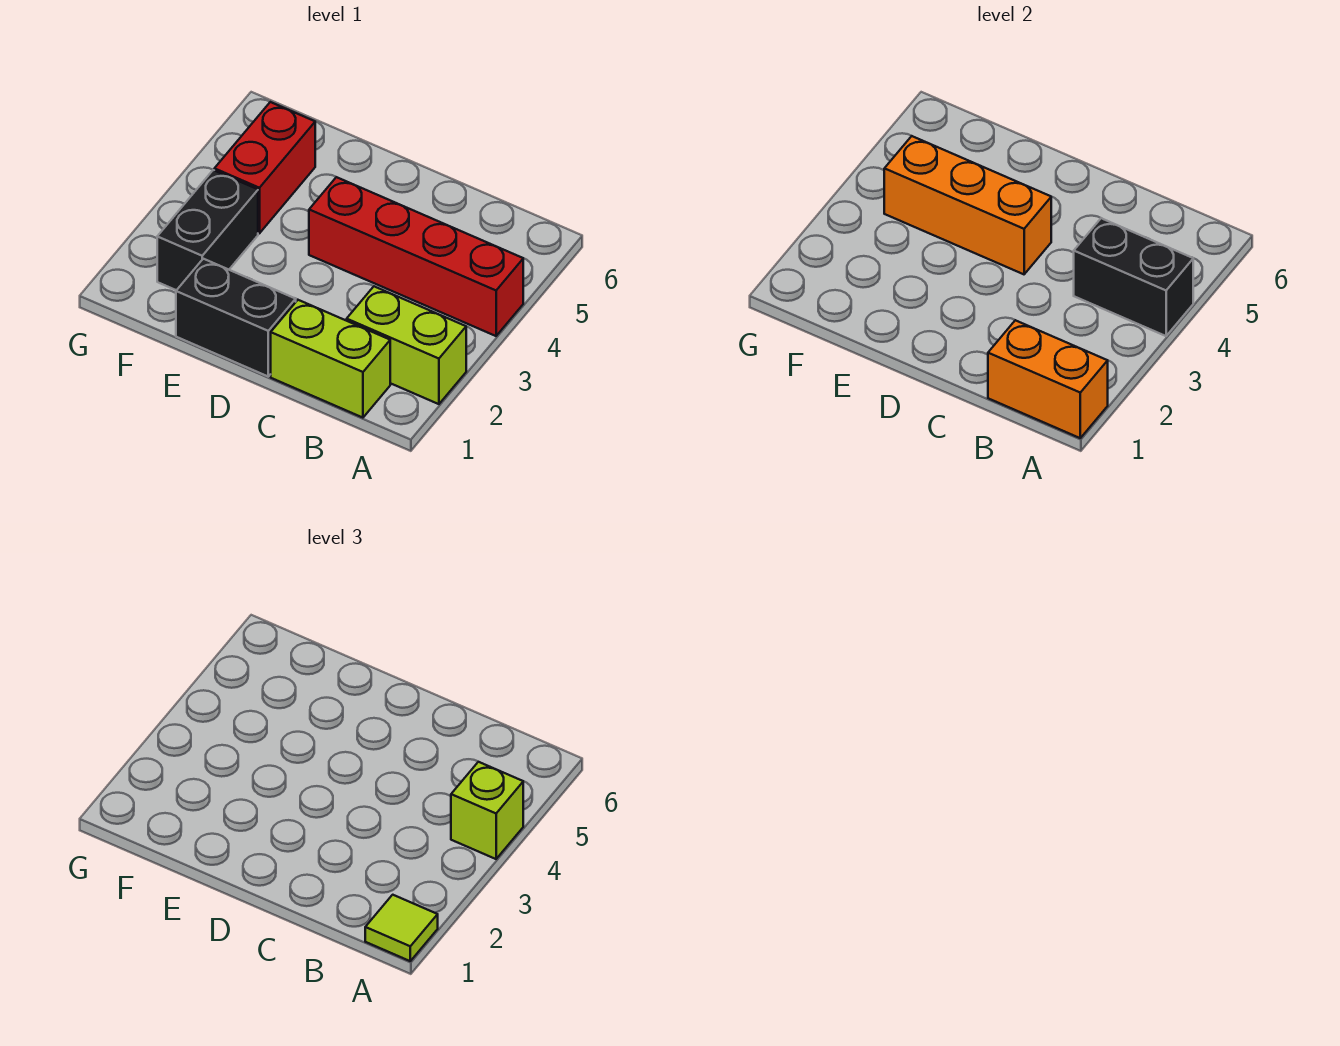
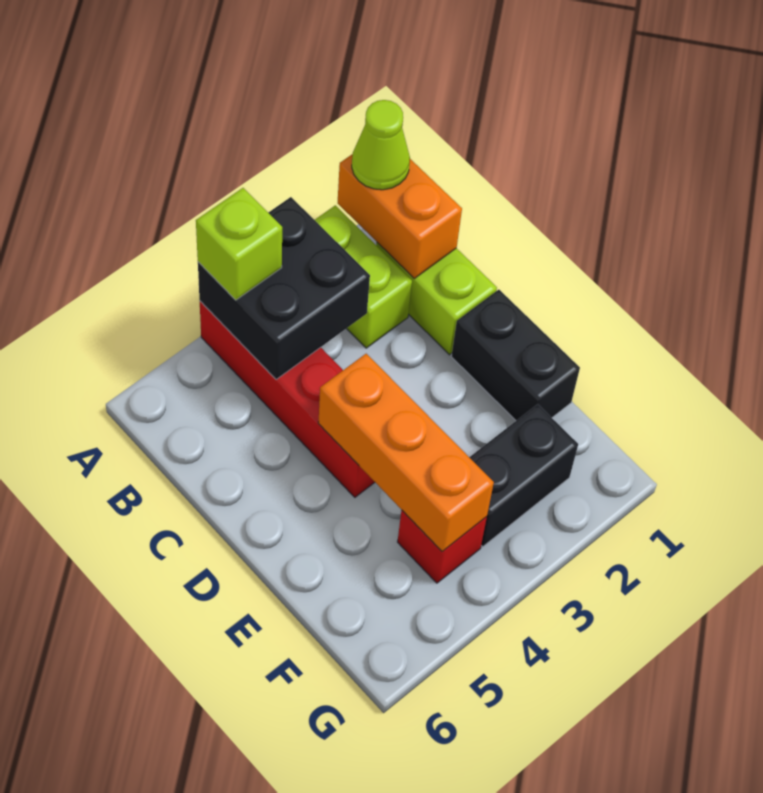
lime tile A1 level 3 -> lime cone A1 level 3
black brick A4:B4 level 2 -> black brick A3:B4 level 2
red brick F4:F5 level 1 -> red brick F4 level 1

